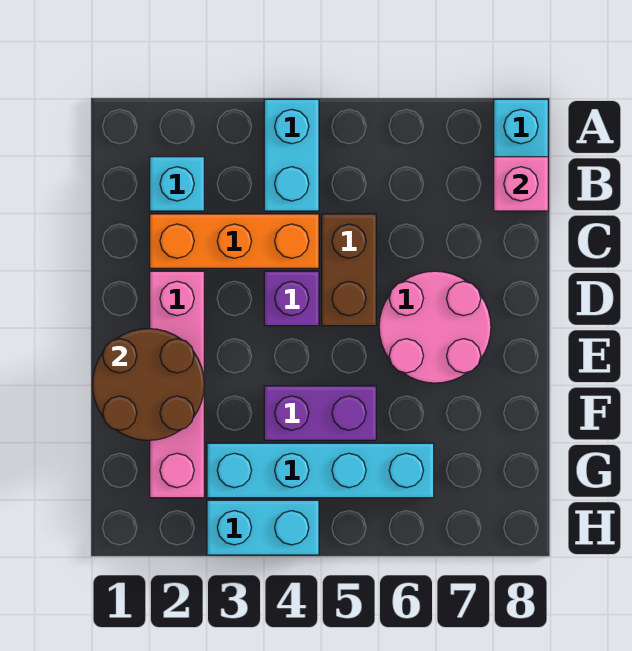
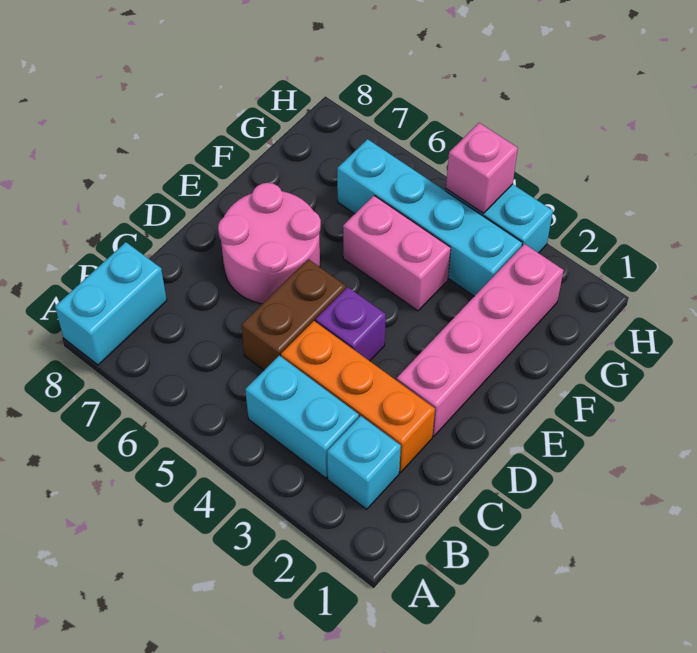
cyan brick A4:B4 level 1 -> cyan brick B3:B4 level 1
pink brick B8 level 2 -> pink brick H4 level 2
brown round brick E1:F2 level 2 -> none
purple brick F4:F5 level 1 -> pink brick F4:F5 level 1

